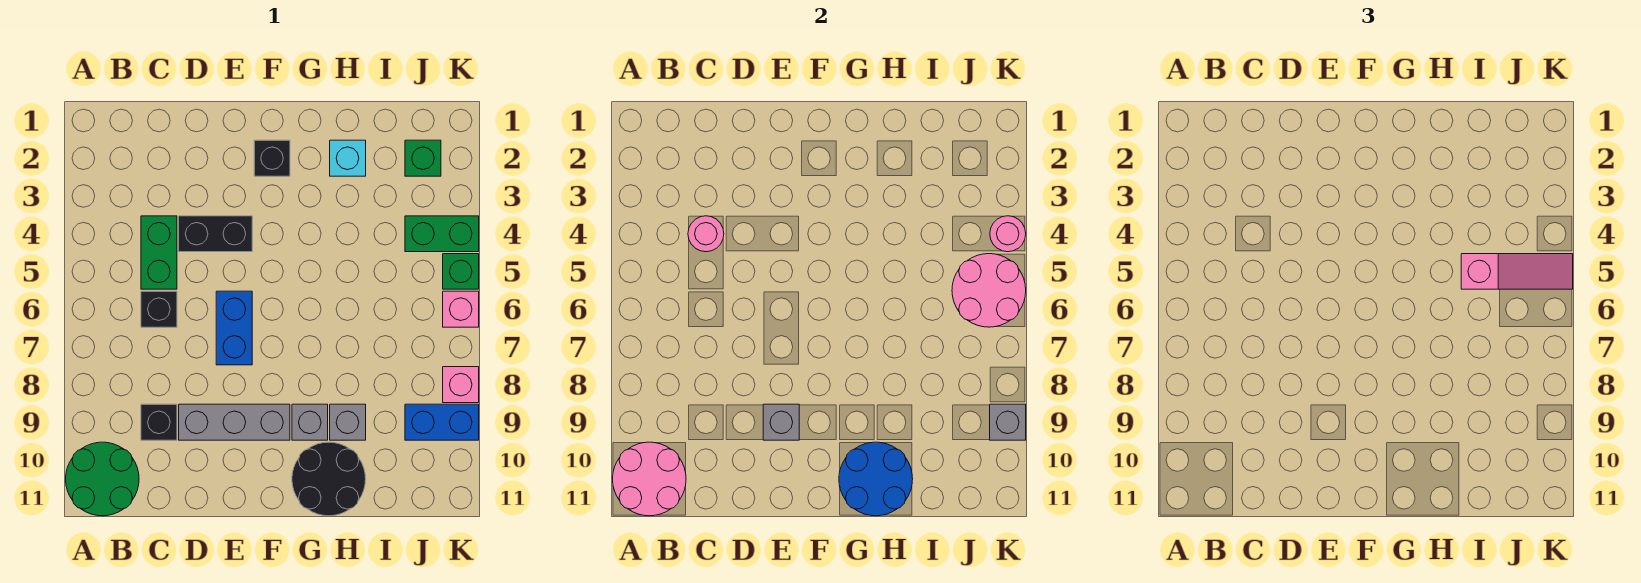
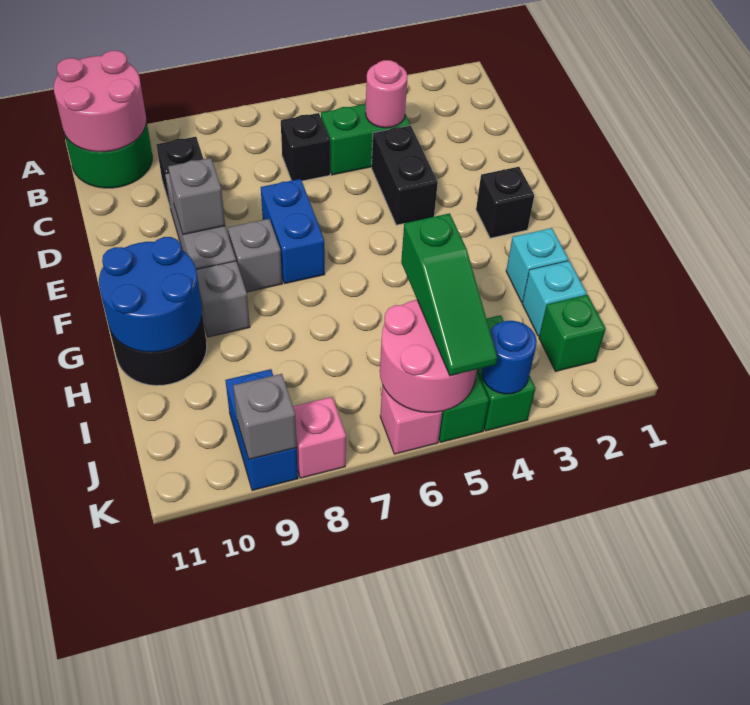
blue brick E6:E7 level 1 -> blue brick E7:F7 level 1
grey brick H9 level 1 -> grey brick F8 level 1
none -> cyan brick I2 level 1
pink slope I5:K5 level 3 top I -> green slope I5:K5 level 3 top I
pink round brick K4 level 2 -> blue round brick K4 level 2

